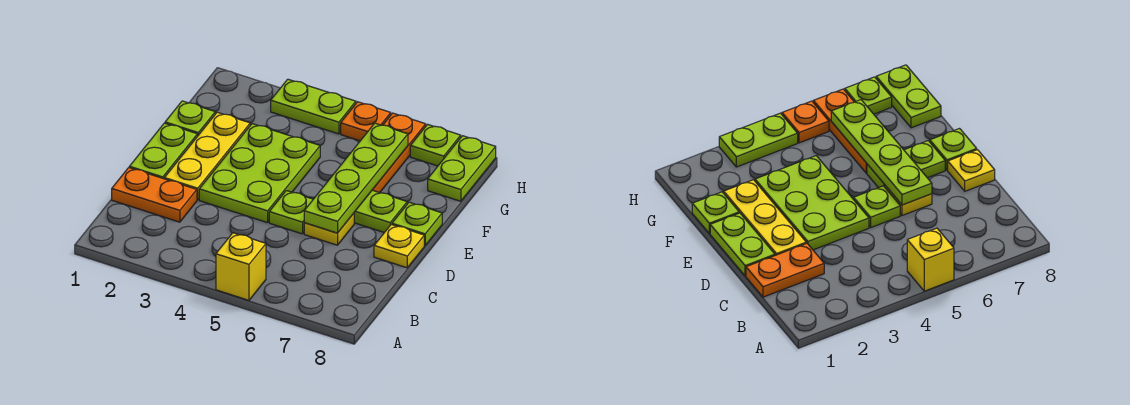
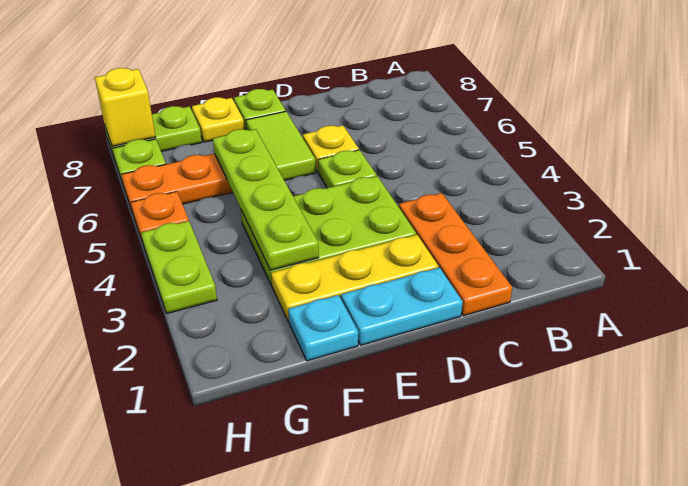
yellow brick A5 level 1 -> yellow brick H8 level 2
orange plate C1:C2 level 1 -> orange plate C1:C3 level 1
lime plate D1:E1 level 1 -> cyan plate D1:E1 level 1
lime plate D6:G6 level 2 -> lime plate F3:F6 level 2
yellow plate D8 level 1 -> yellow plate F8 level 1
lime plate E6:E7 level 1 -> lime tile E6:E7 level 1
lime plate F1 level 1 -> cyan plate F1 level 1

